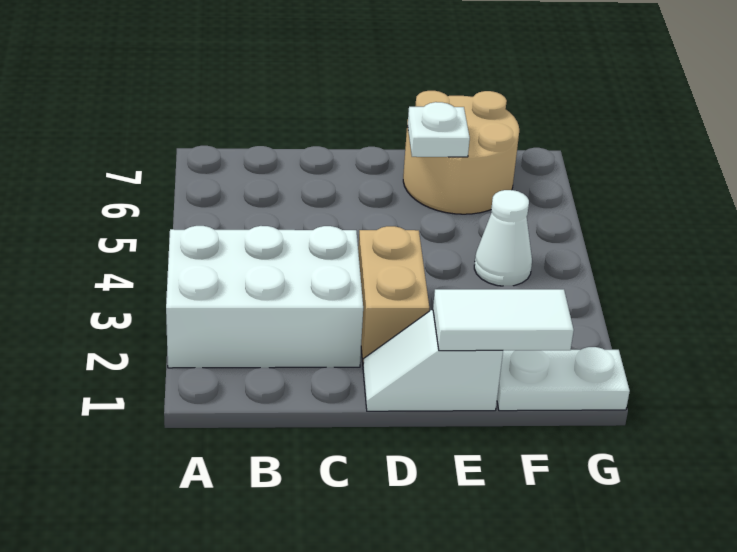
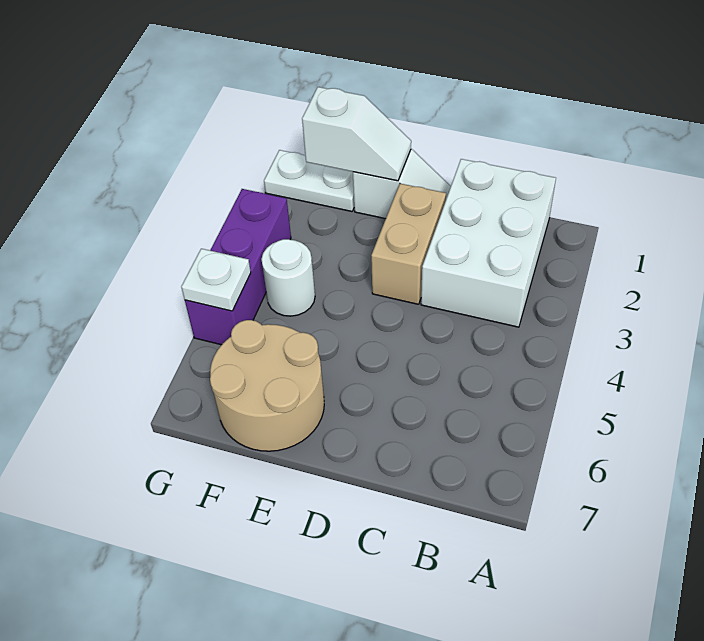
white brick A2:C3 level 1 -> white brick B1:C3 level 1
white tile E1:F1 level 2 -> white slope E1:F1 level 2 top F
white plate E6 level 2 -> white plate G5 level 2
white cone F4 level 1 -> white round brick F4 level 1
none -> purple brick G3:G5 level 1

